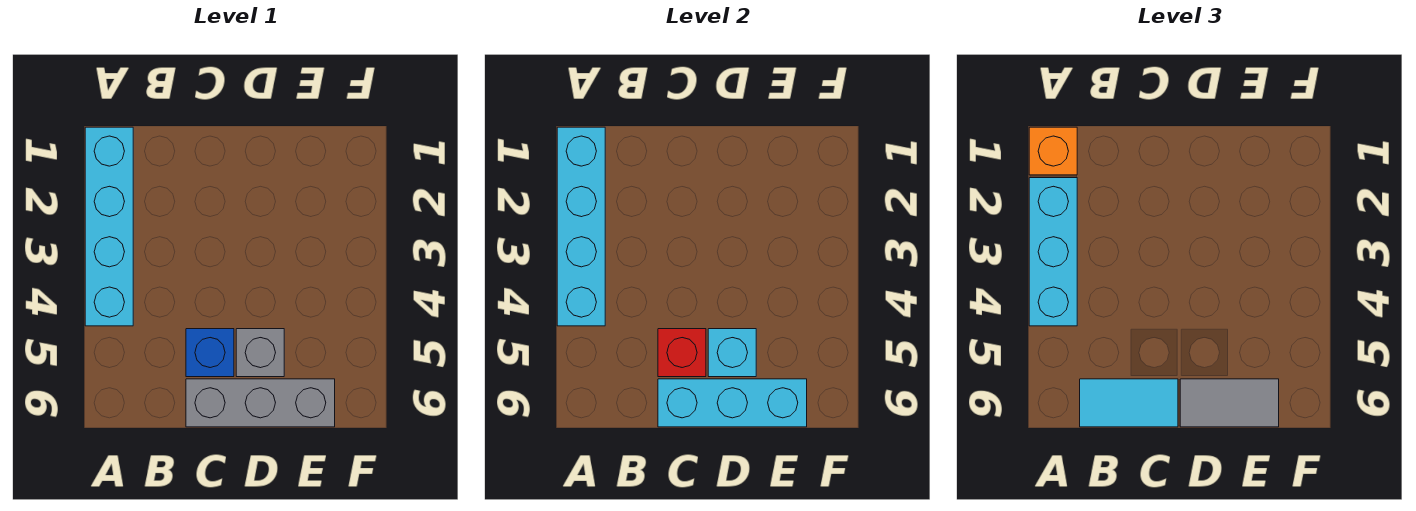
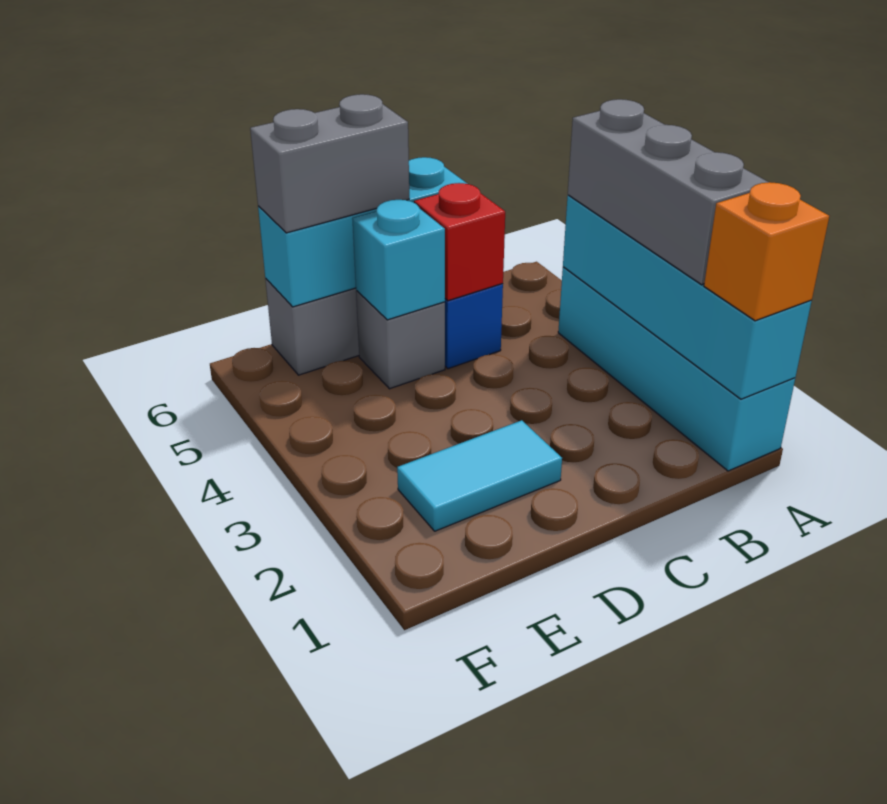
cyan brick A2:A4 level 3 -> grey brick A2:A4 level 3
cyan tile B6:C6 level 3 -> cyan tile D2:E2 level 1
grey tile D6:E6 level 3 -> grey brick D6:E6 level 3

